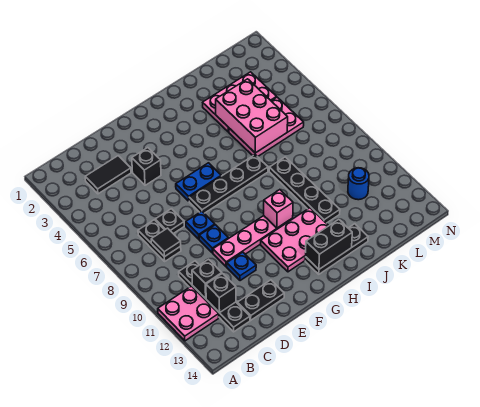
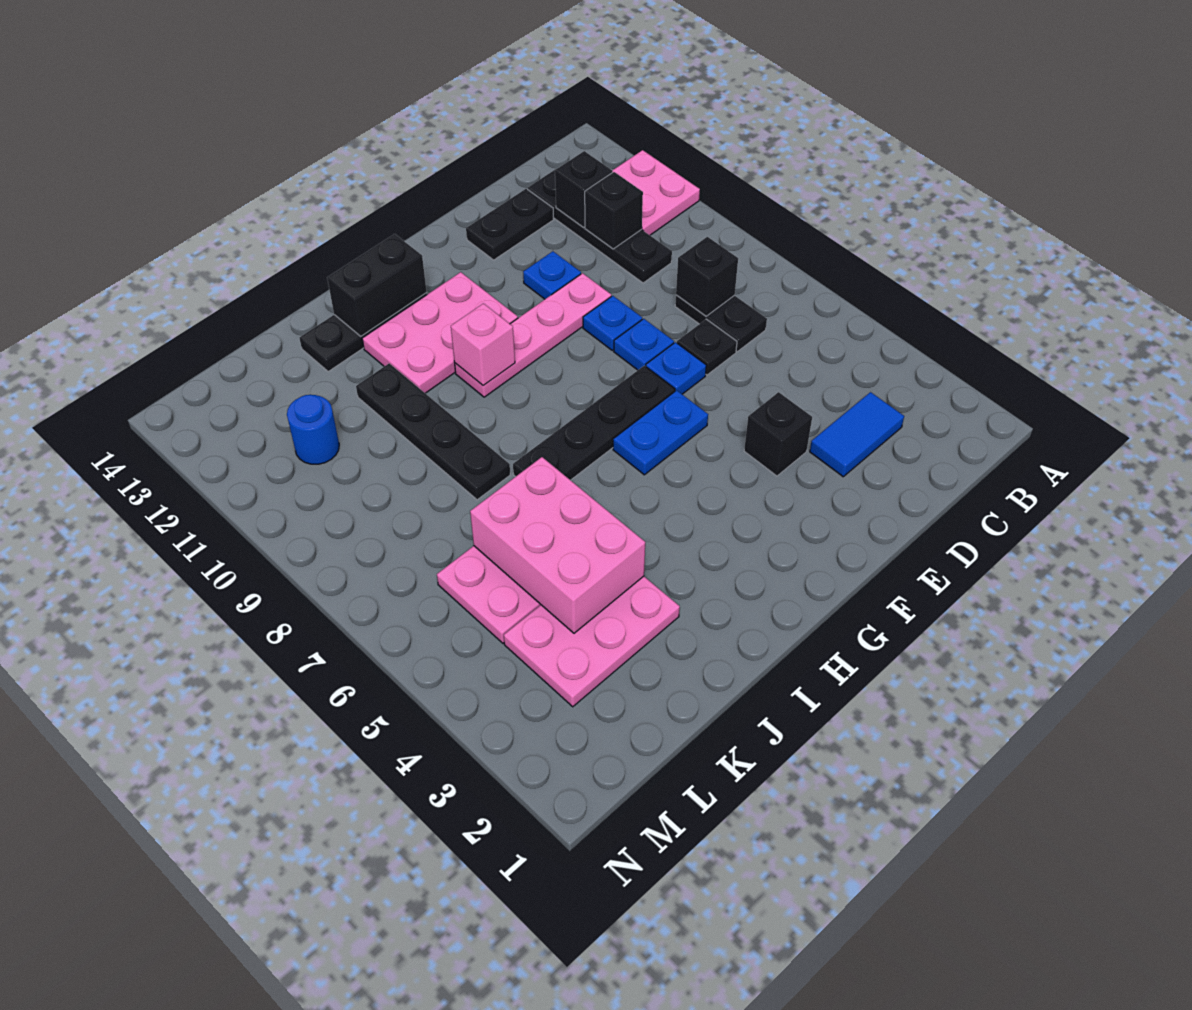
black tile C3:D3 level 1 -> blue tile C3:D3 level 1
black tile C8 level 2 -> black brick C8 level 2
none -> blue plate E7 level 1

